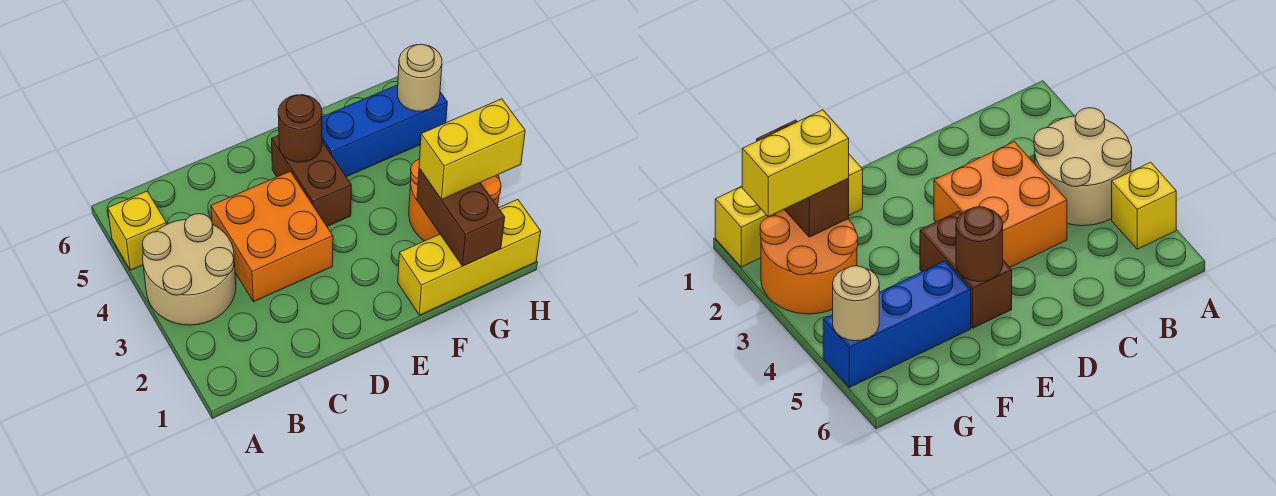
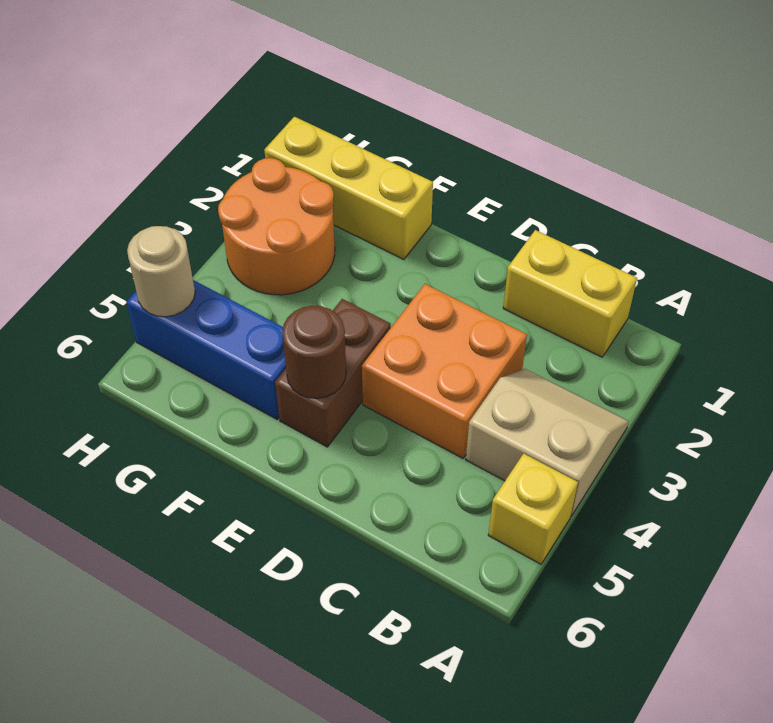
tan round brick A3:B4 level 1 -> tan slope A3:B4 level 1 top 4
brown brick G1:G2 level 2 -> none
yellow brick G2:H2 level 3 -> yellow brick B1:C1 level 1

